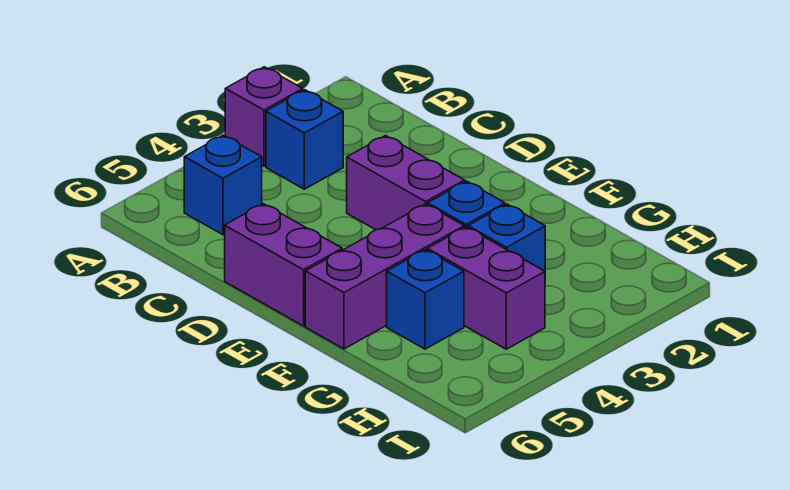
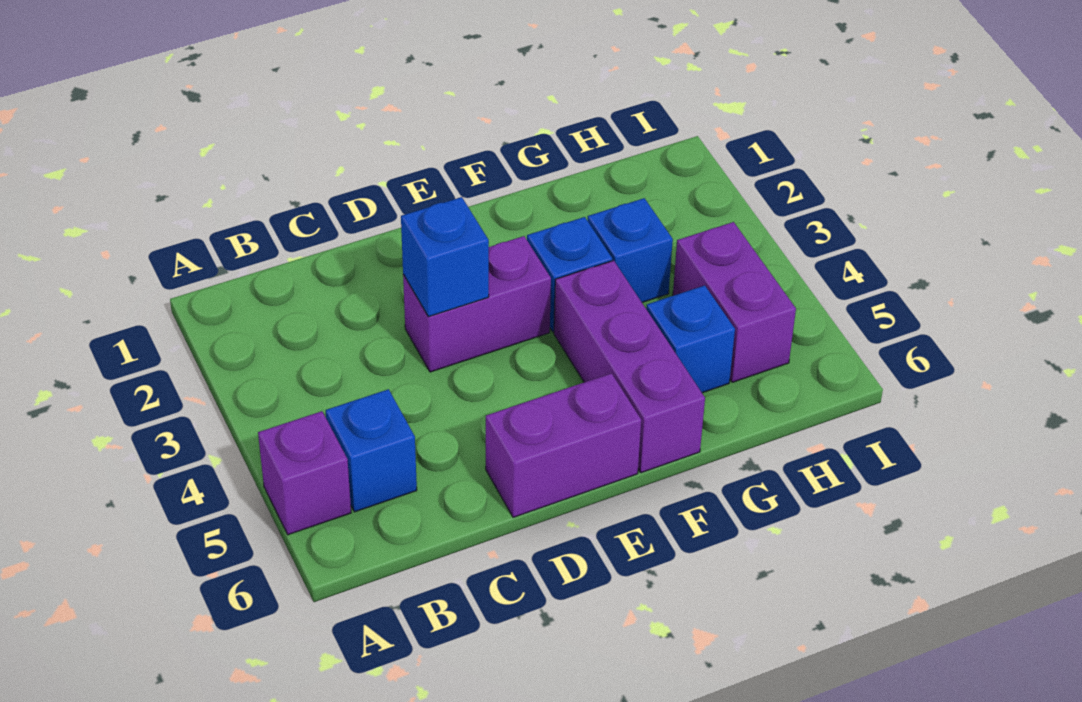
purple brick A3 level 1 -> purple brick A5 level 1
blue brick B3 level 1 -> blue brick D3 level 2
purple brick G4:H4 level 1 -> purple brick H4:H5 level 1

